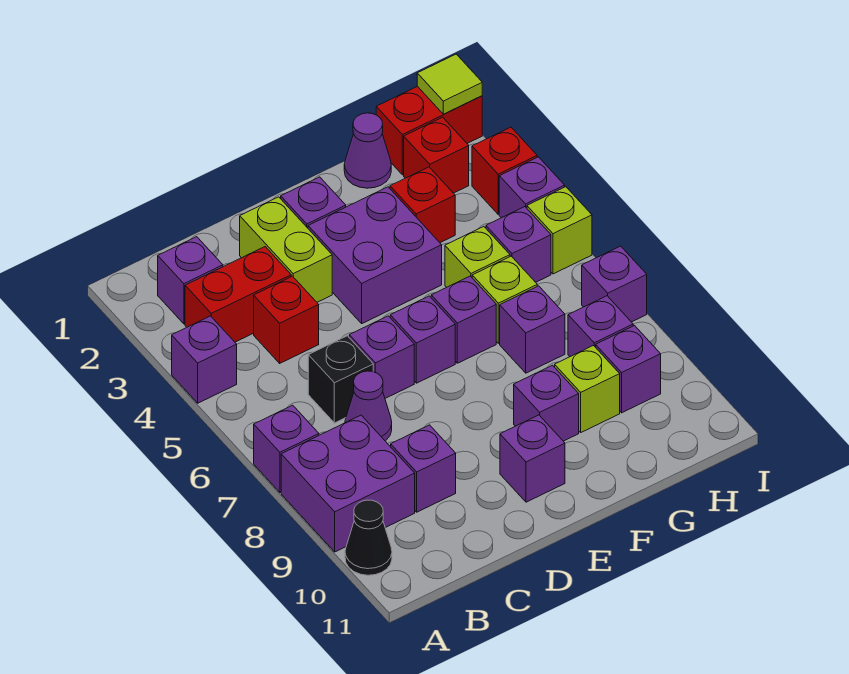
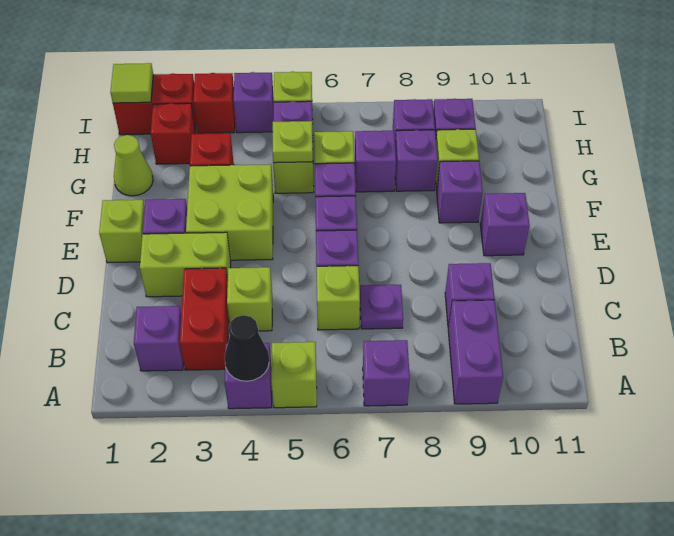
none -> lime brick A5 level 1
purple brick A8:B9 level 1 -> purple brick A9:B9 level 1
black cone A10 level 1 -> black cone A4 level 2
red brick C4 level 1 -> lime brick C4 level 1
black brick C6 level 1 -> lime brick C6 level 1
purple cone C7 level 1 -> purple plate C7 level 1
none -> lime brick E1 level 1
purple brick E3:F4 level 1 -> lime brick E3:F4 level 1
purple cone G1 level 1 -> lime cone G1 level 1
none -> lime plate G5 level 2
red brick H1:I1 level 1 -> red brick I1:I2 level 1
purple brick I7 level 1 -> purple brick G8 level 1

